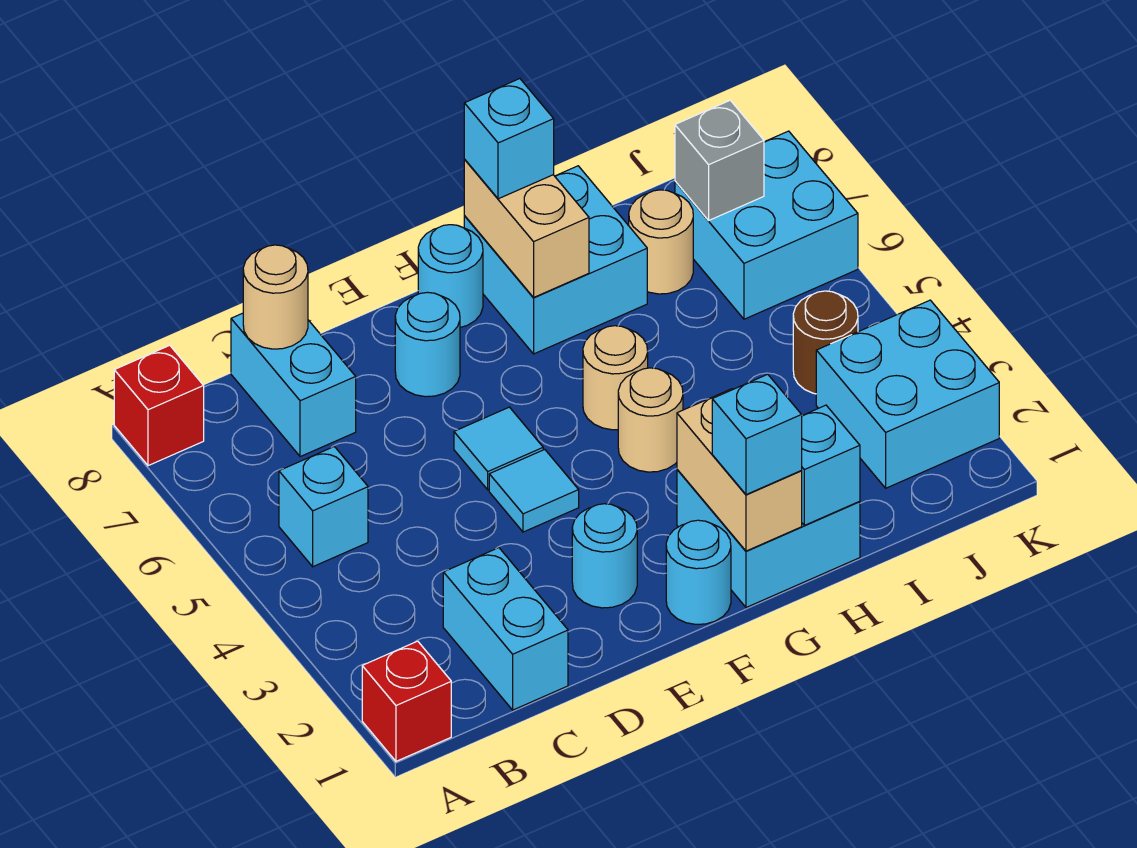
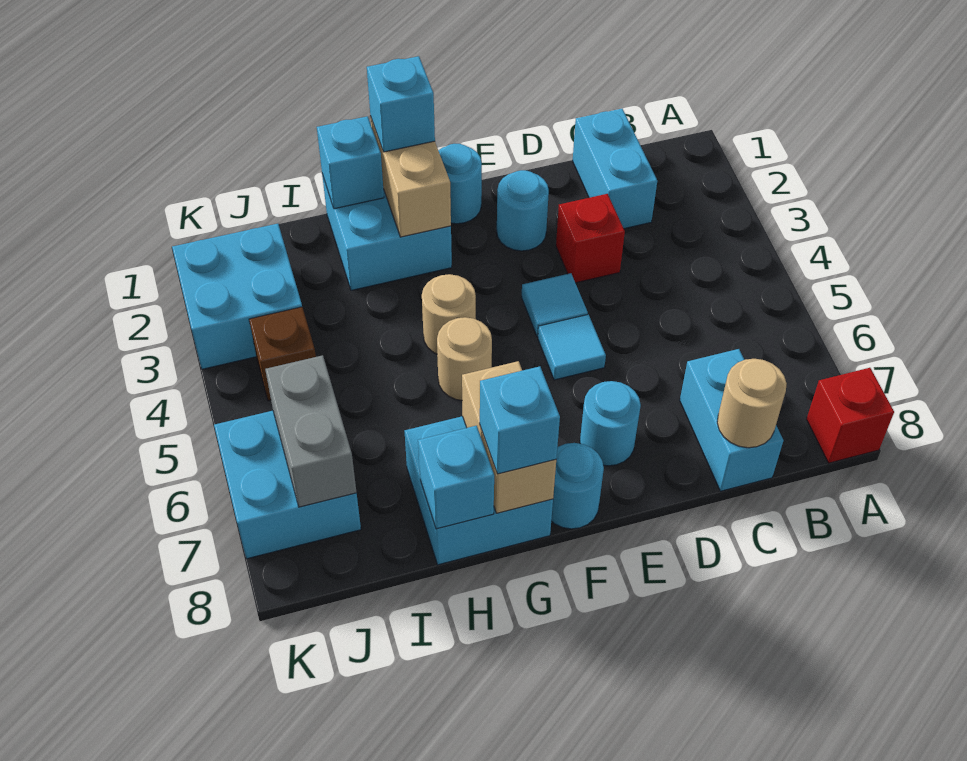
red brick A1 level 1 -> red brick D3 level 1
cyan brick B5 level 1 -> cyan brick H8 level 2
tan round brick I7 level 1 -> none
brown round brick J4 level 1 -> brown brick J4 level 1
grey brick J7 level 2 -> grey brick J6:J7 level 2

